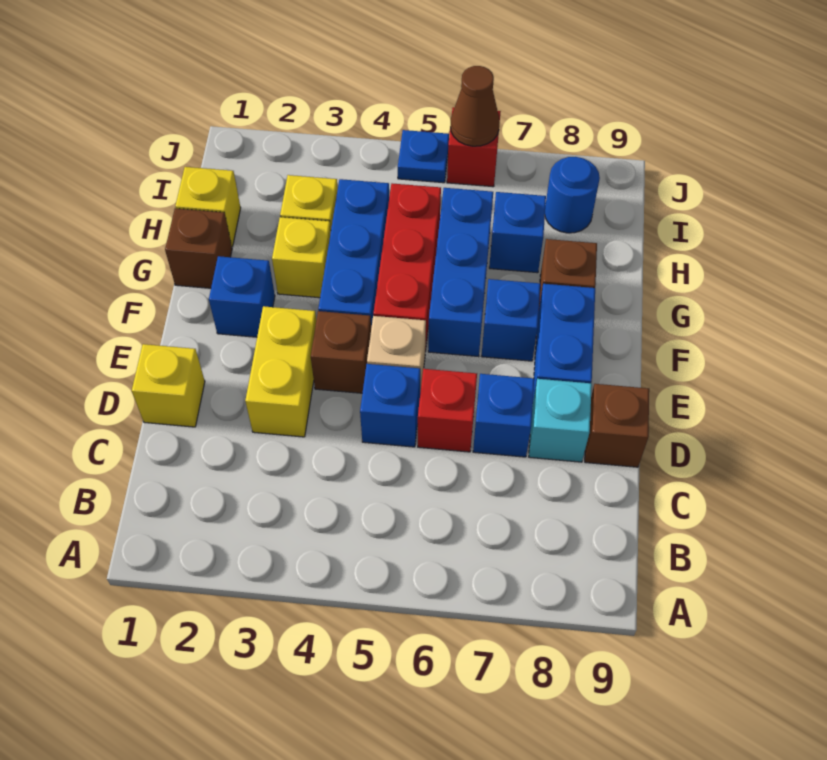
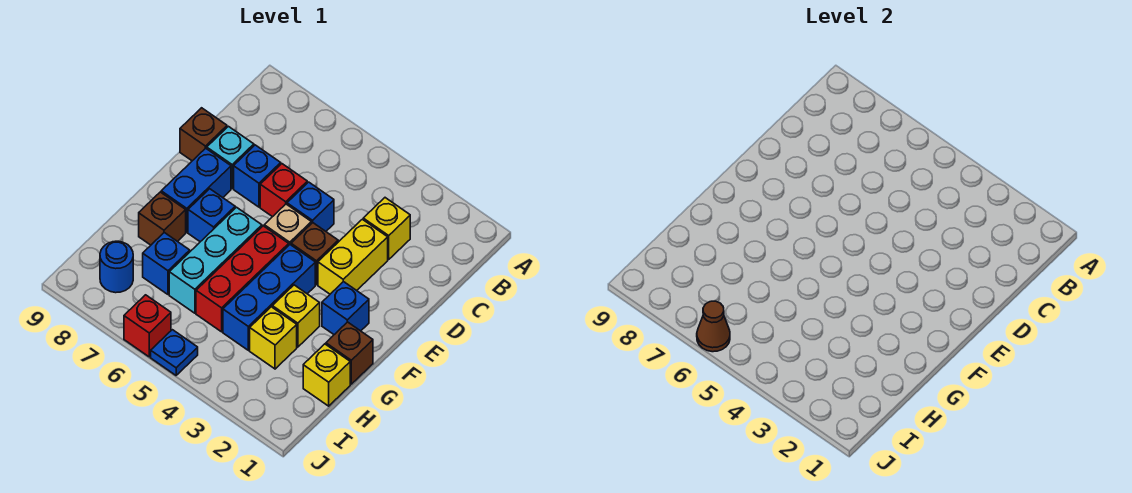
yellow brick D1 level 1 -> yellow brick C3 level 1
blue brick F6:H6 level 1 -> cyan brick F6:H6 level 1

